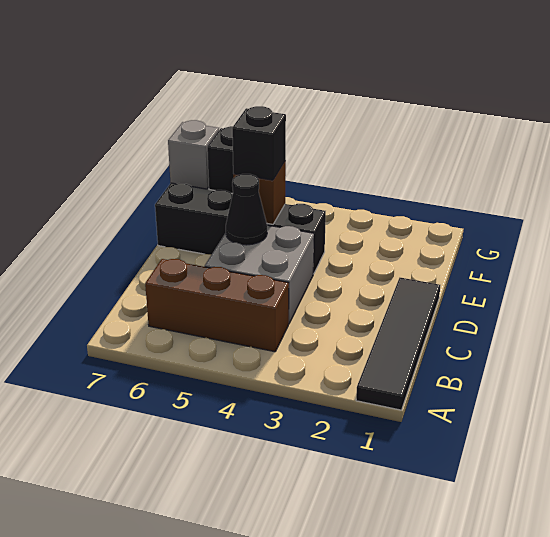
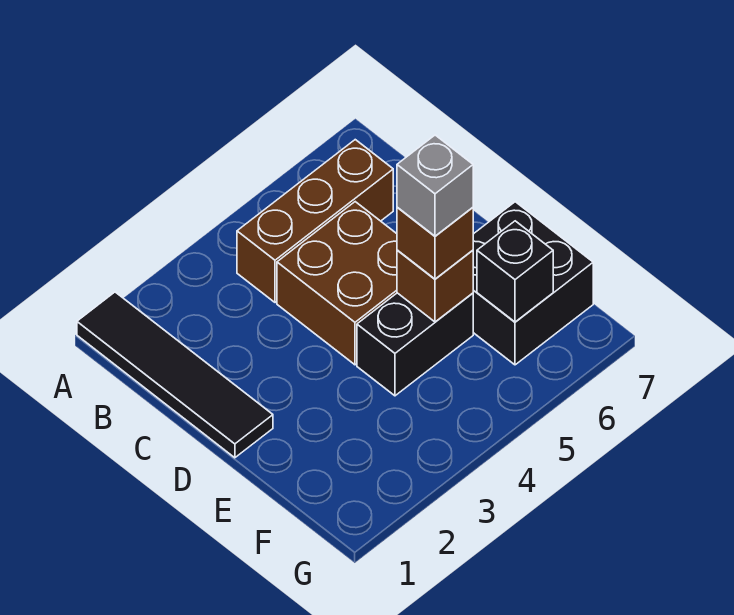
grey brick C4:D5 level 1 -> brown brick C4:D5 level 1
black cone D5 level 2 -> none
black brick E5 level 3 -> brown brick E5 level 3
grey brick F7 level 2 -> grey brick E5 level 4

